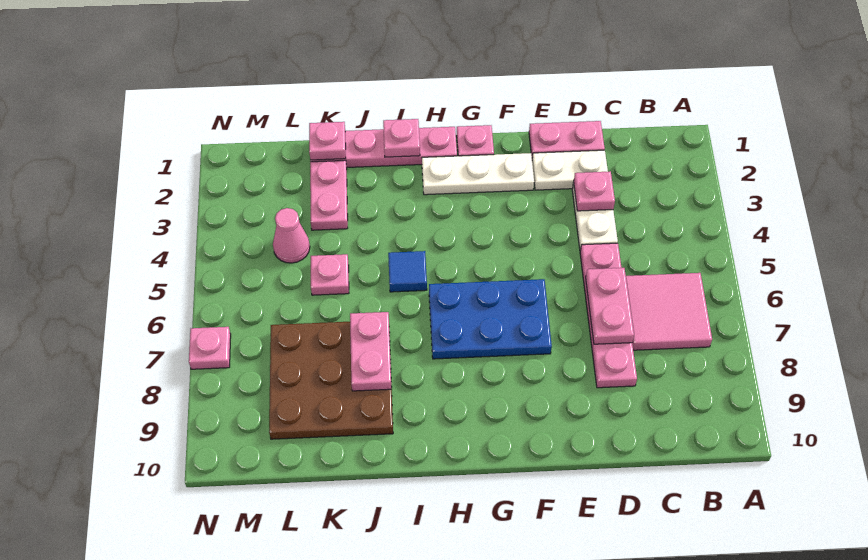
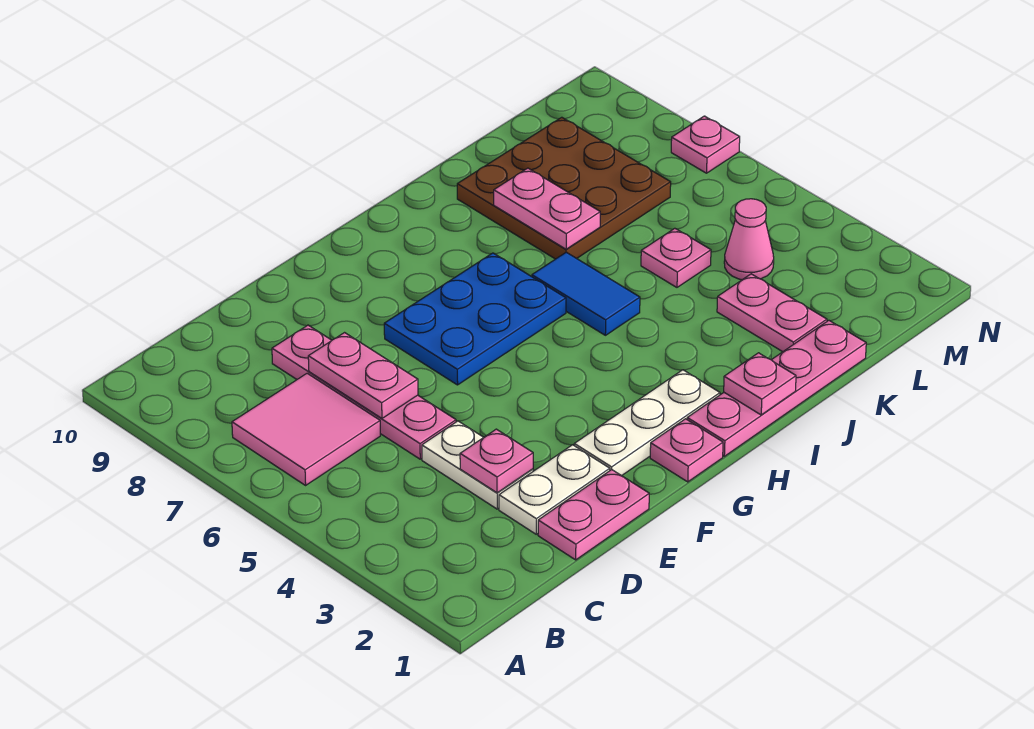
blue tile I5 level 1 -> blue tile I5:I6 level 1
pink plate K1 level 2 -> none

